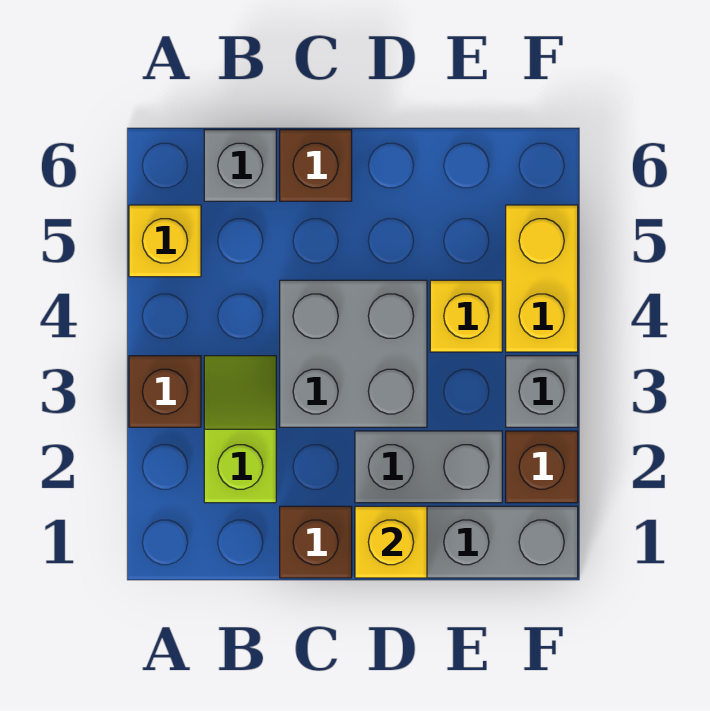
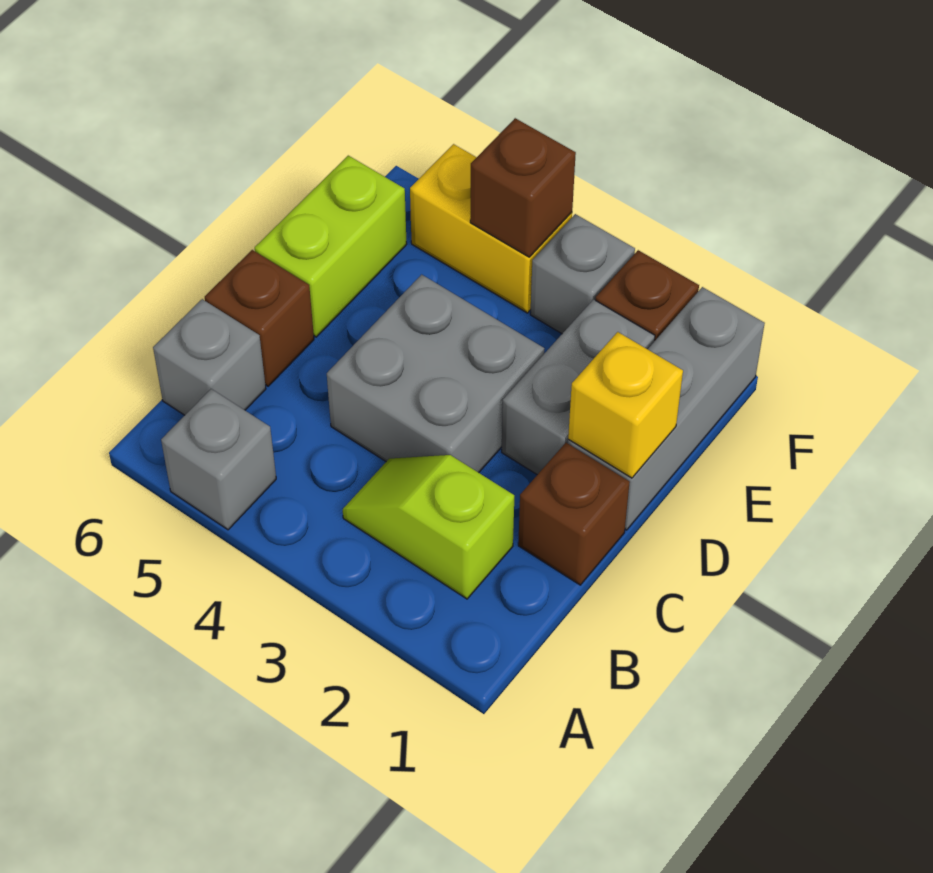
brown brick A3 level 1 -> brown brick F4 level 2
yellow brick A5 level 1 -> grey brick A5 level 1
none -> lime brick D6:E6 level 1
yellow brick E4 level 1 -> none

